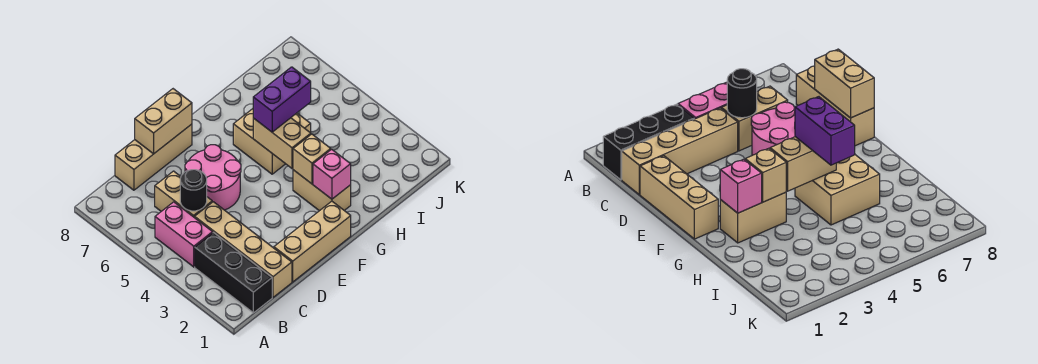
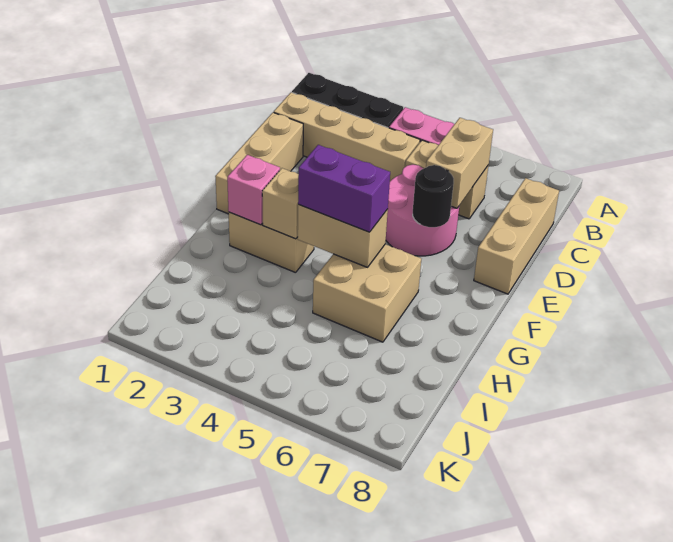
black round brick C5 level 2 -> black round brick E6 level 2
tan brick D8:E8 level 2 -> tan brick C6:D6 level 2
purple brick G5:H5 level 3 -> purple brick G4:G5 level 3

